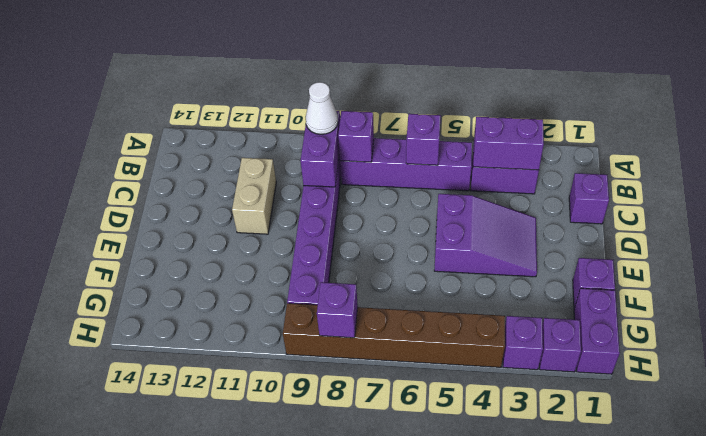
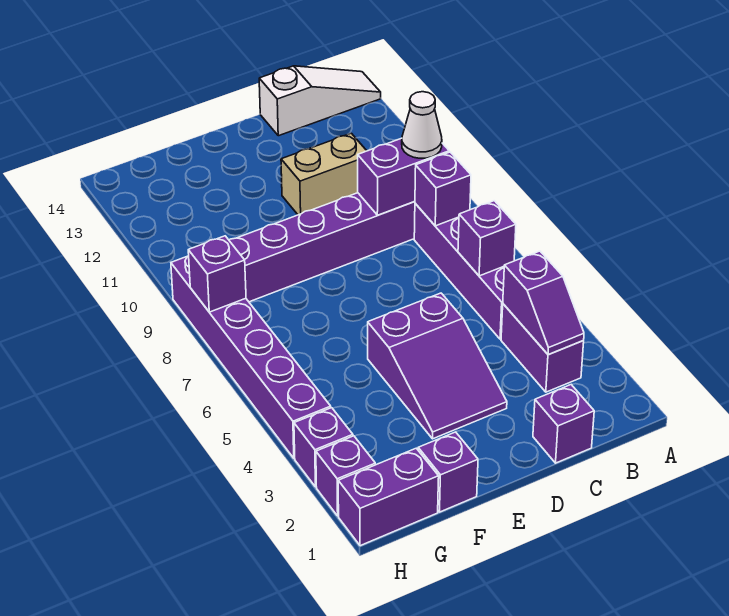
none -> white slope A14:C14 level 1 top C
purple brick B3:B4 level 2 -> purple slope B3:B4 level 2 top 4
brown brick H4:H9 level 1 -> purple brick H4:H9 level 1

